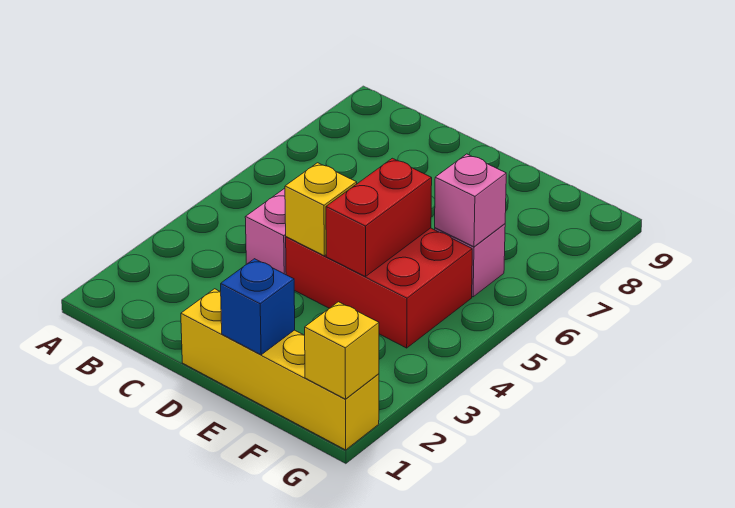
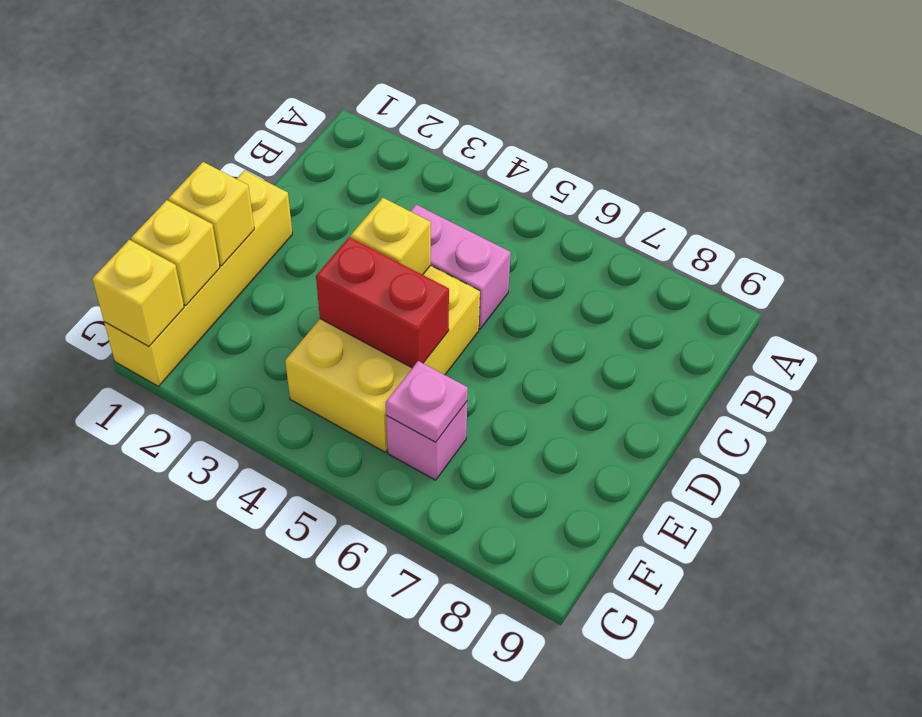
red brick D4:F5 level 1 -> yellow brick D4:F5 level 1
blue brick E1 level 2 -> yellow brick E1 level 2
none -> yellow brick F1 level 2
pink brick F6 level 2 -> pink plate F6 level 2

